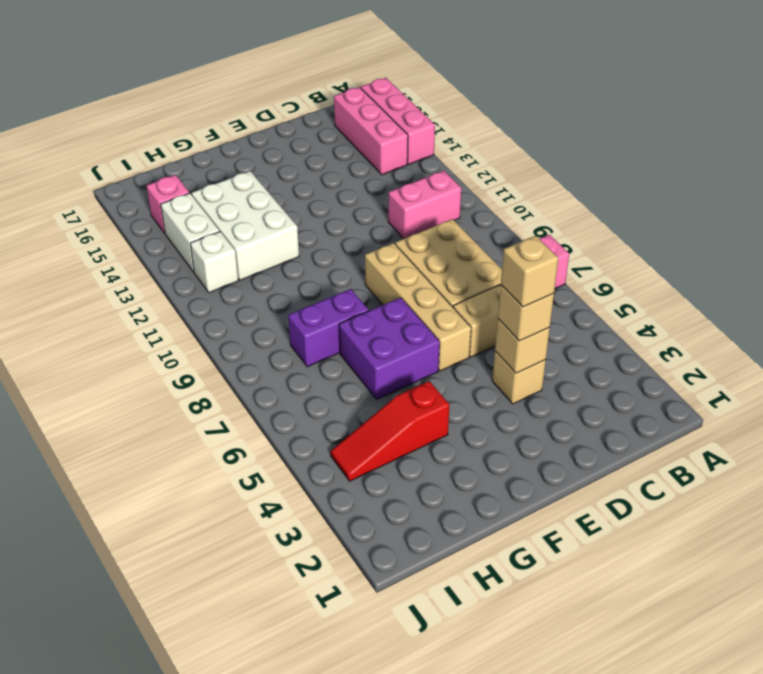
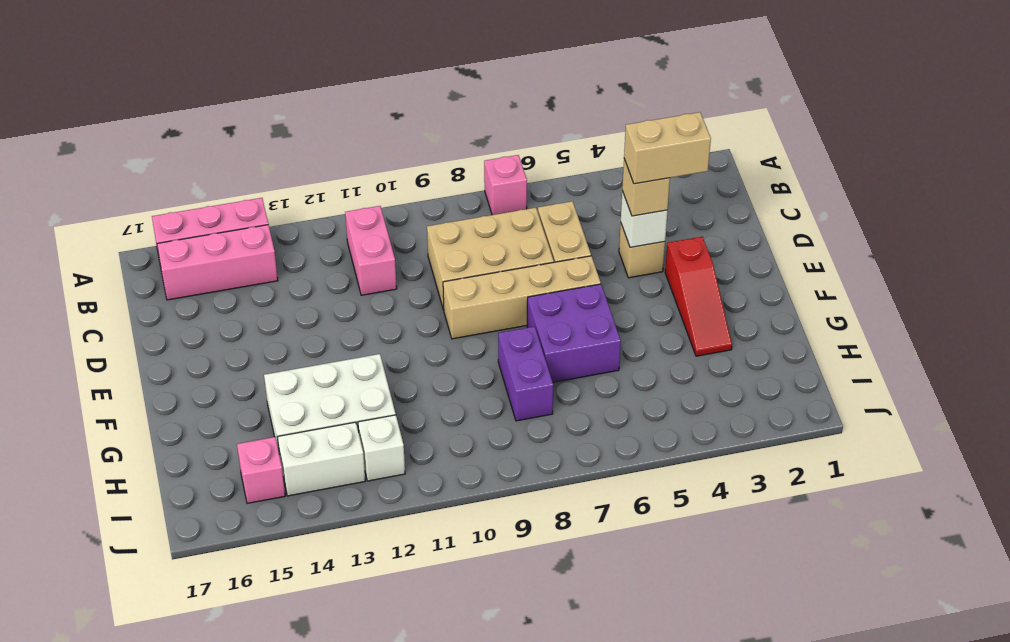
tan brick D4 level 2 -> white brick D4 level 2
tan brick D4 level 4 -> tan brick D3:D4 level 4
red slope G4:I4 level 1 top G -> red slope E3:G3 level 1 top E

